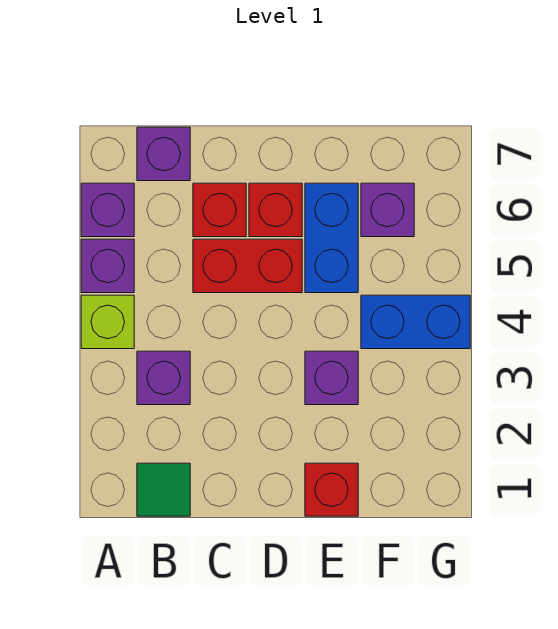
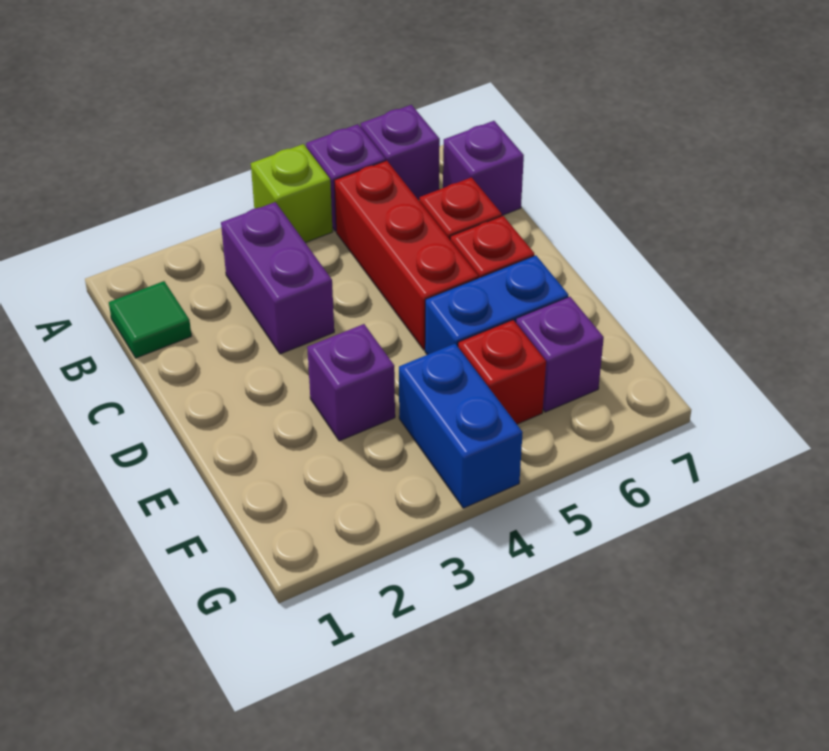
purple brick B3 level 1 -> purple brick B3:C3 level 1
red brick C5:D5 level 1 -> red brick B5:D5 level 1
red brick E1 level 1 -> red brick F5 level 1

